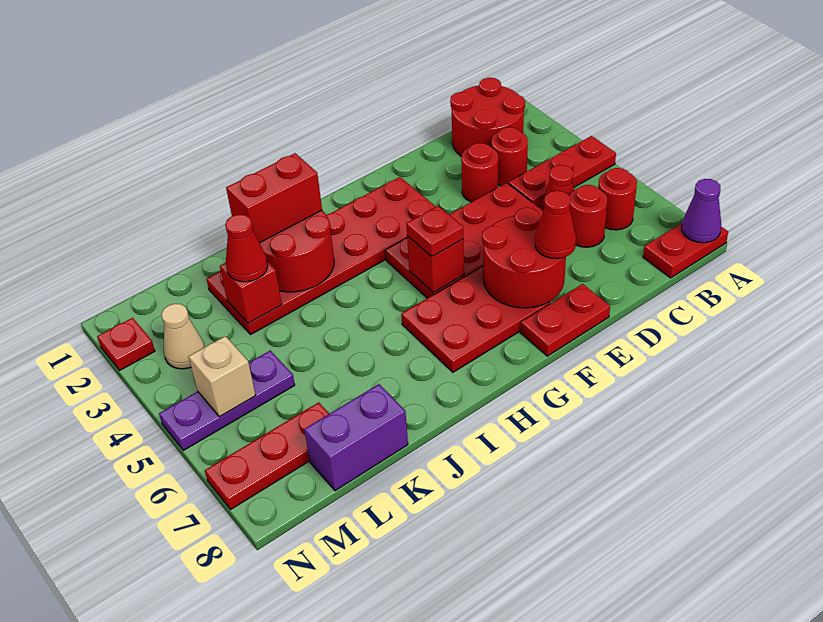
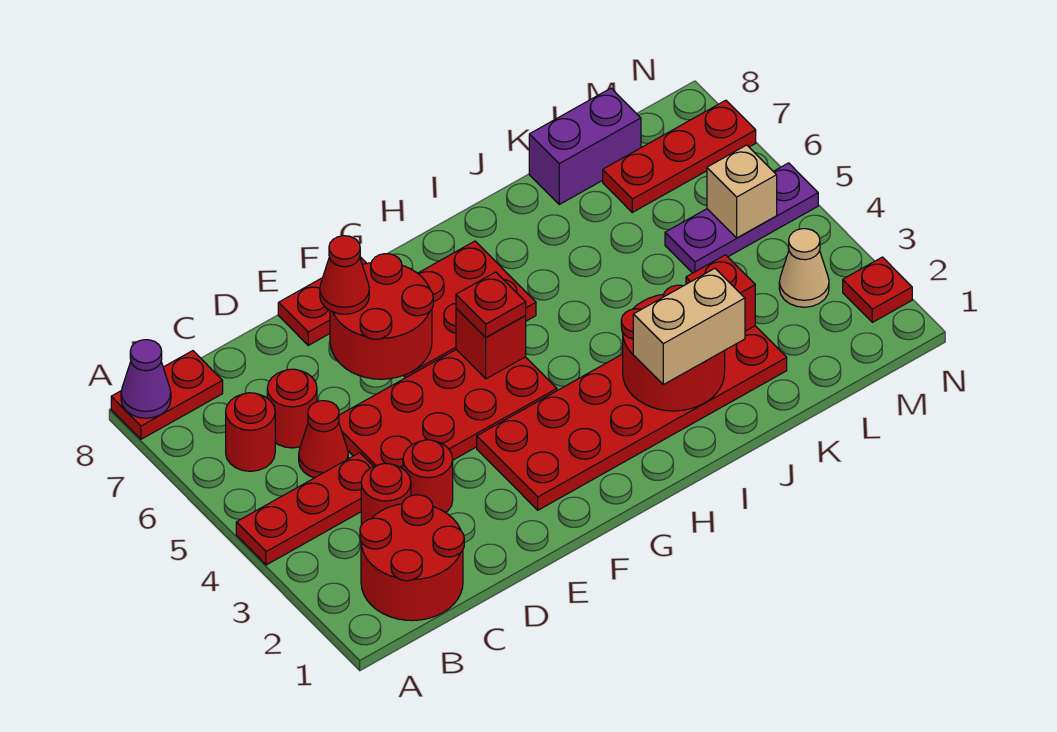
red brick I2:J2 level 3 -> tan brick I2:J2 level 3
red cone K3 level 3 -> none

